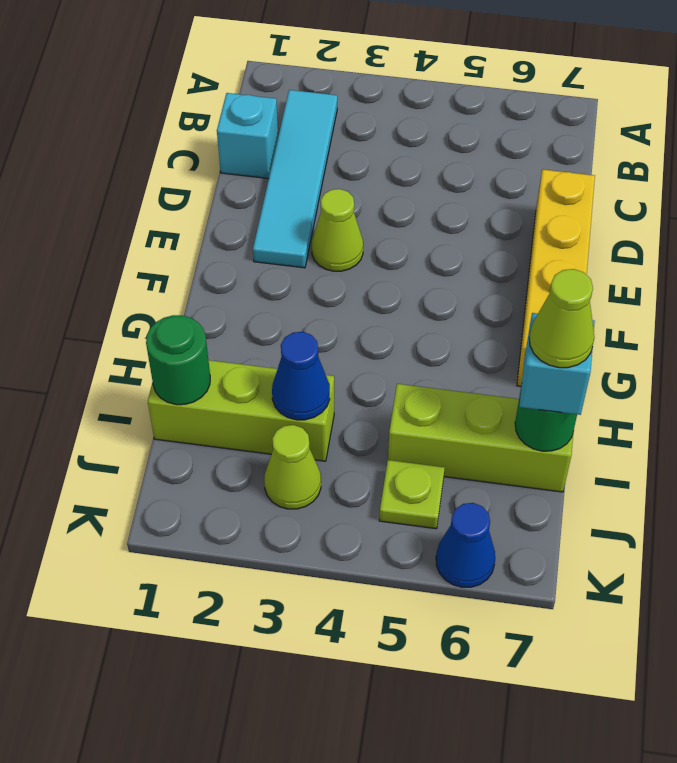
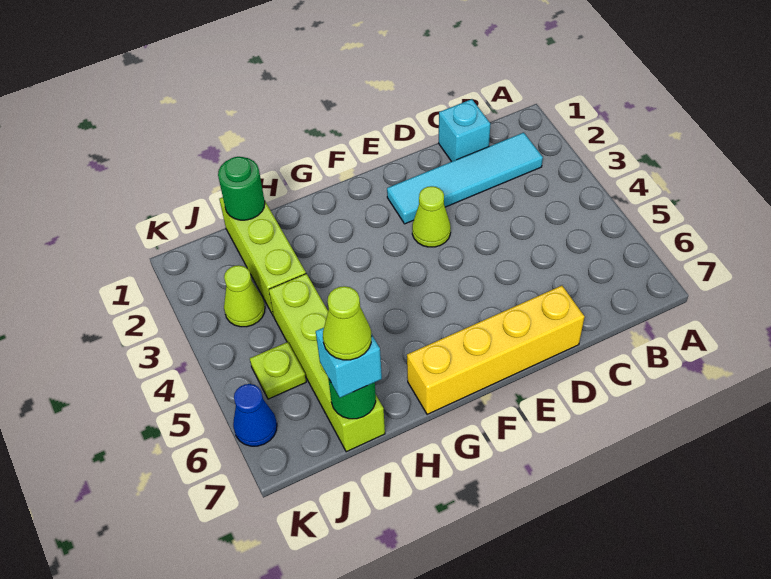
blue cone I3 level 2 -> none
lime brick I5:I7 level 1 -> lime brick I4:I7 level 1

